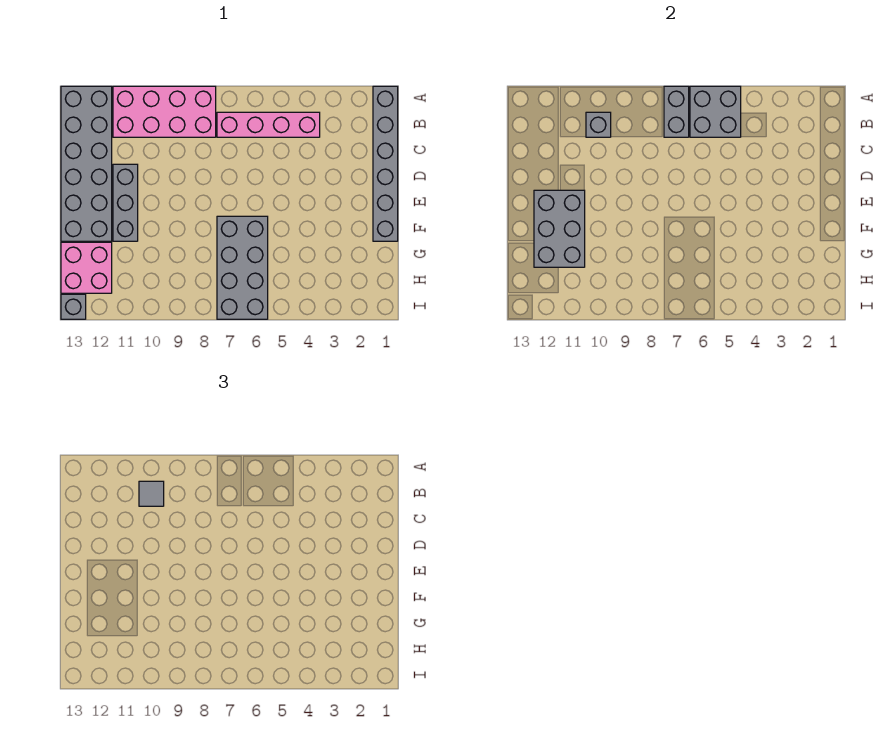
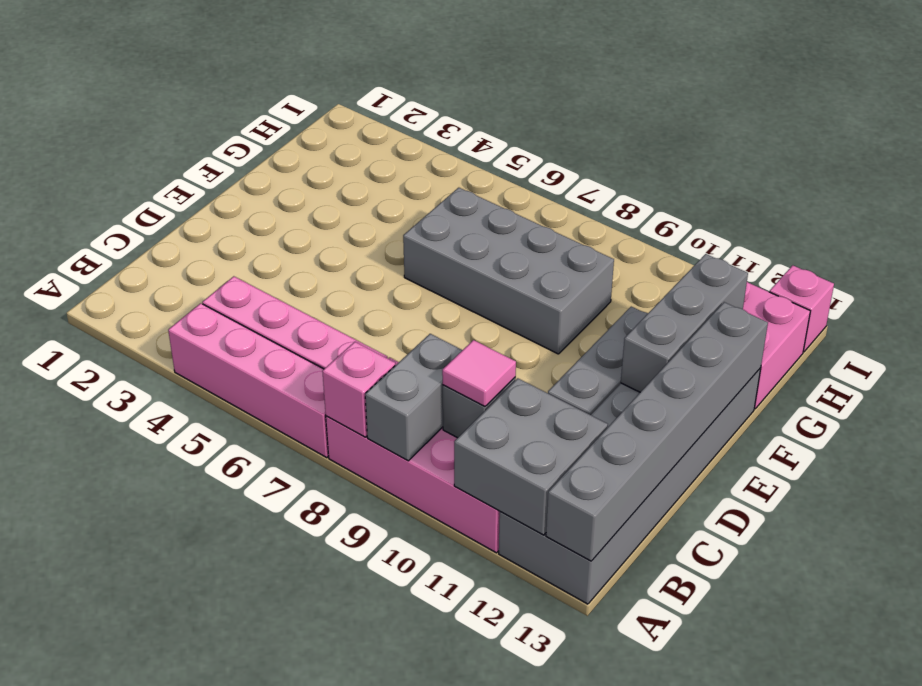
grey brick A1:F1 level 1 -> grey brick A13:F13 level 2
none -> pink brick A4:A7 level 1
grey brick A5:B6 level 2 -> grey brick A11:B12 level 2
grey brick A7:B7 level 2 -> grey brick A9:B9 level 2
none -> pink brick A8 level 2
grey tile B10 level 3 -> pink tile B10 level 3
grey brick E11:G12 level 2 -> grey brick E12:G12 level 2
grey brick F6:I7 level 1 -> grey brick F6:G9 level 1
grey brick I13 level 1 -> pink brick I13 level 1

